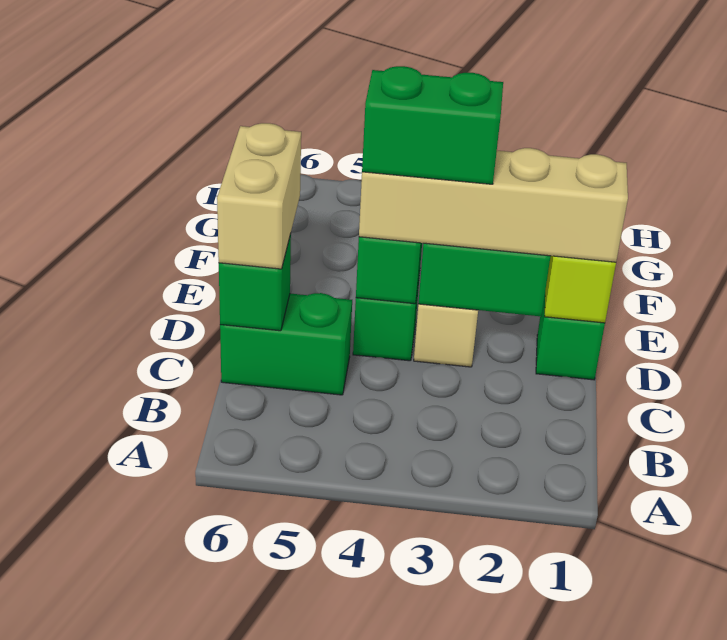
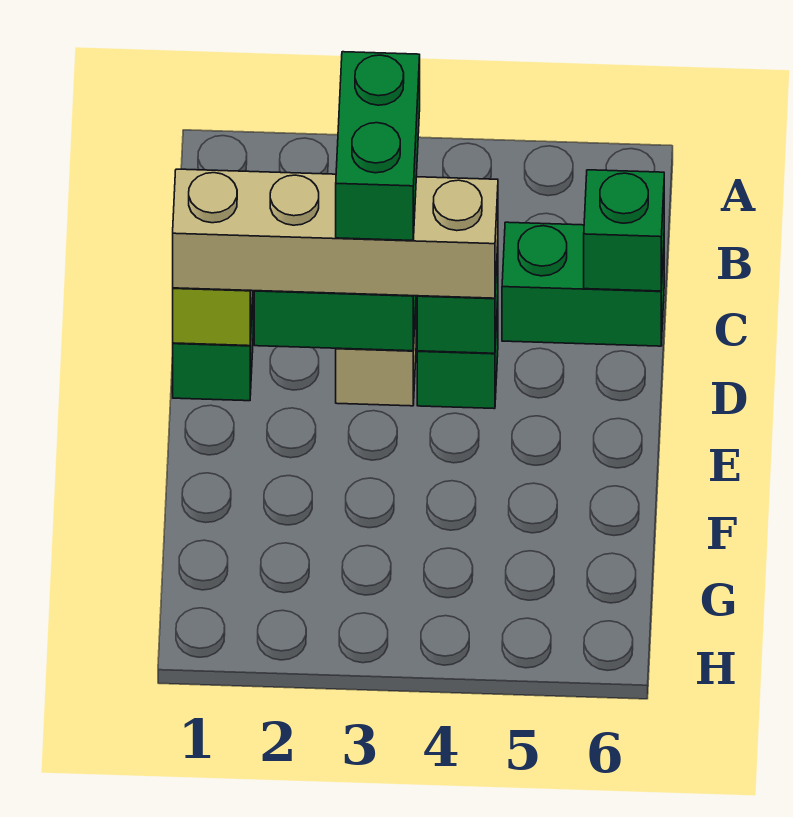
tan brick C6:D6 level 3 -> none
green brick D3:D4 level 4 -> green brick C3:D3 level 4

